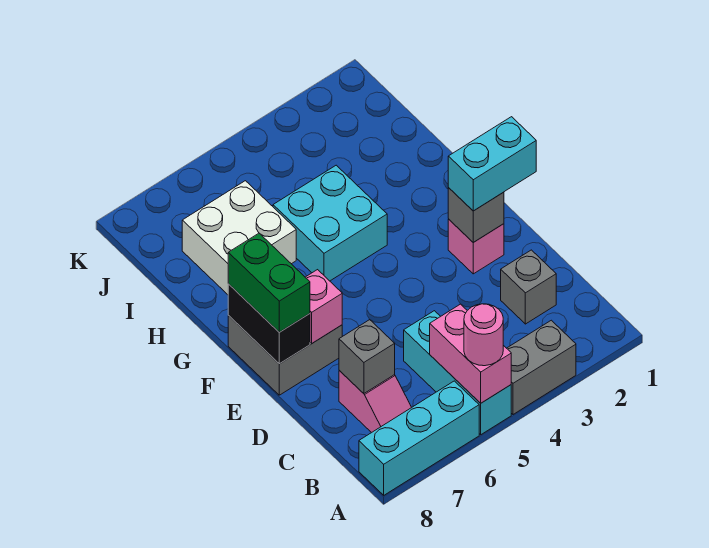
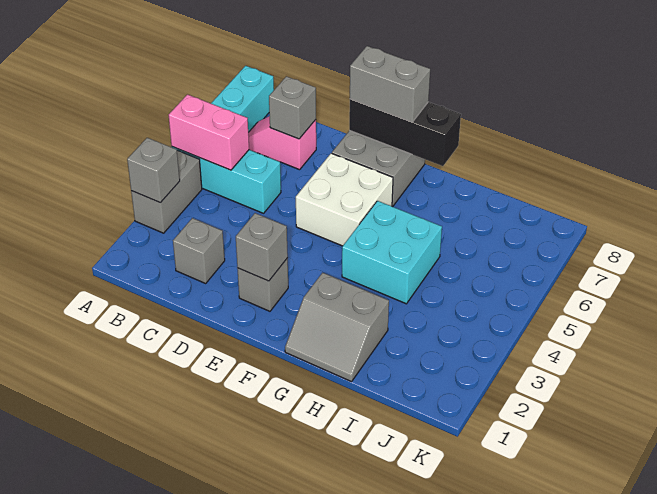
none -> grey brick A3 level 2
pink round brick A5 level 3 -> none
cyan brick E1:E2 level 3 -> none
pink brick E2 level 1 -> grey brick E2 level 1
pink brick E7 level 2 -> none
black brick E8:F8 level 2 -> black brick E8:G8 level 2
green brick E8:F8 level 3 -> grey brick E8:F8 level 3
none -> grey slope G1:H2 level 1 top 2
white brick H6:I7 level 1 -> white brick E5:F6 level 1

